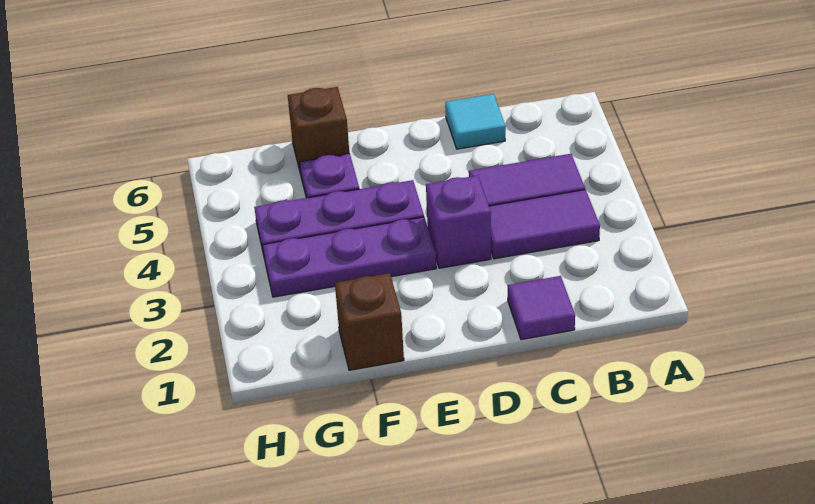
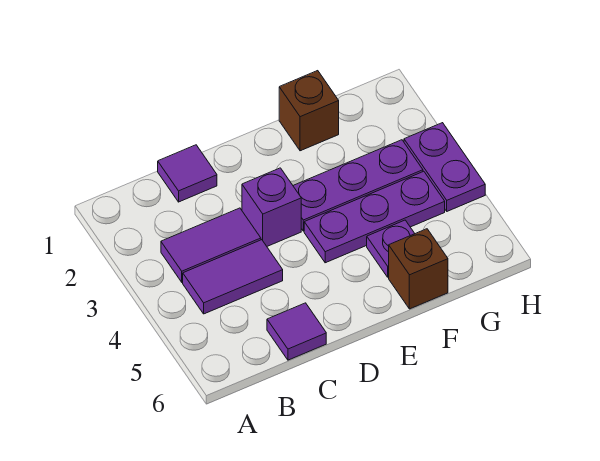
cyan tile C6 level 1 -> purple tile C6 level 1
none -> purple plate H3:H4 level 1

